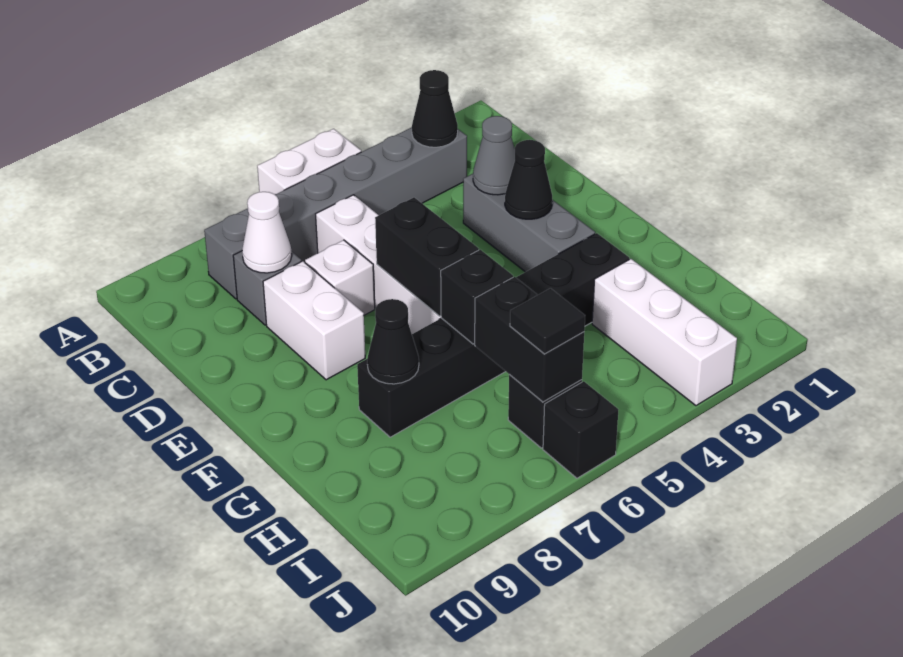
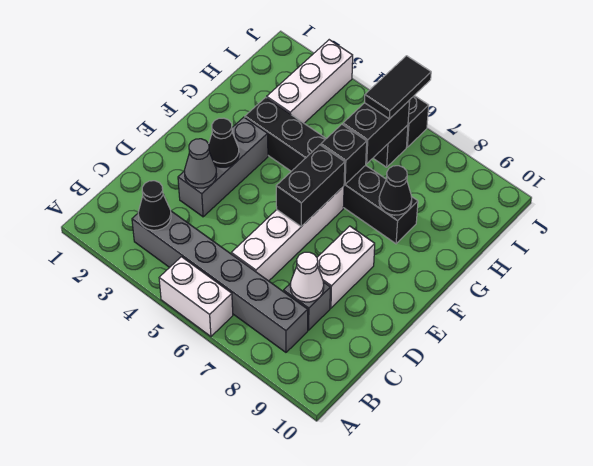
white brick D7 level 1 -> none
black tile I6 level 3 -> black tile I6:J6 level 3

